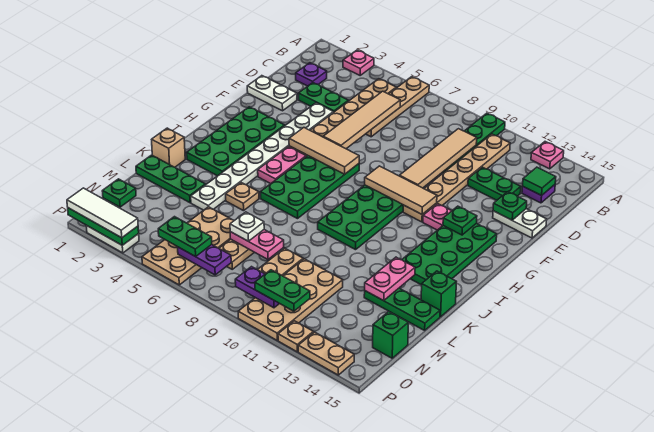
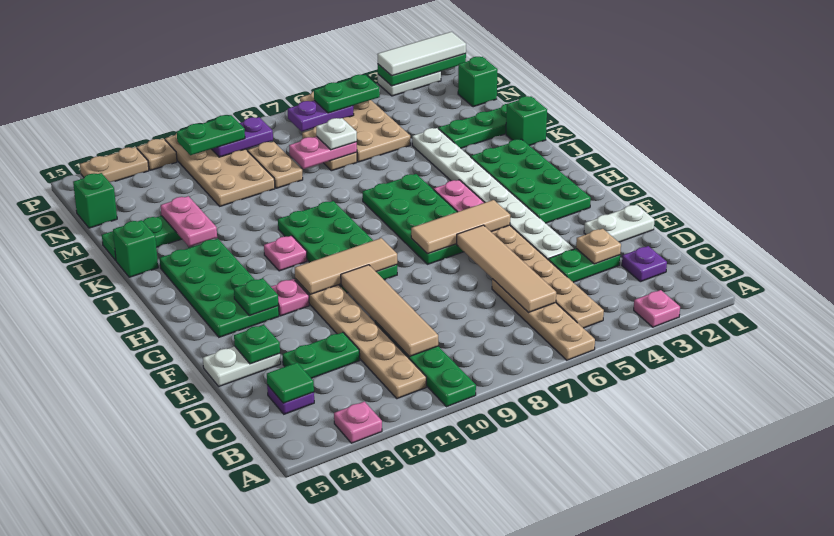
none -> pink plate I11 level 1
tan brick K1 level 1 -> green brick K1 level 1
tan plate K5 level 1 -> tan plate D3 level 2
green plate N1 level 1 -> green brick N1 level 1

